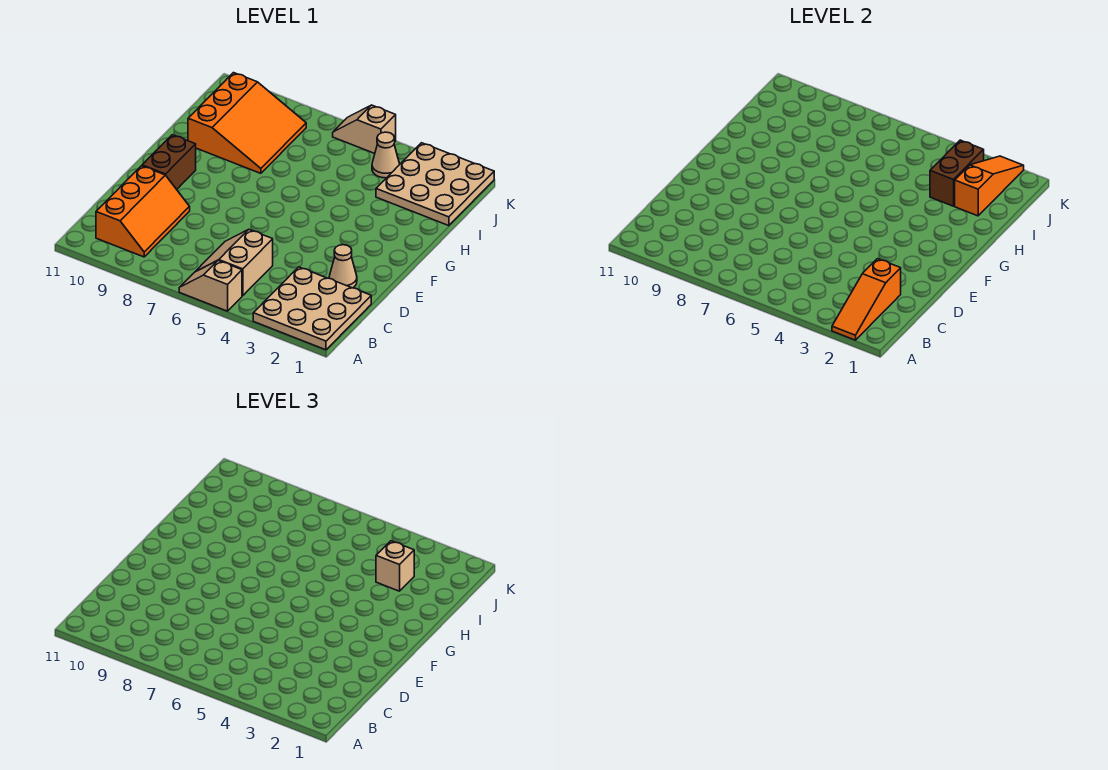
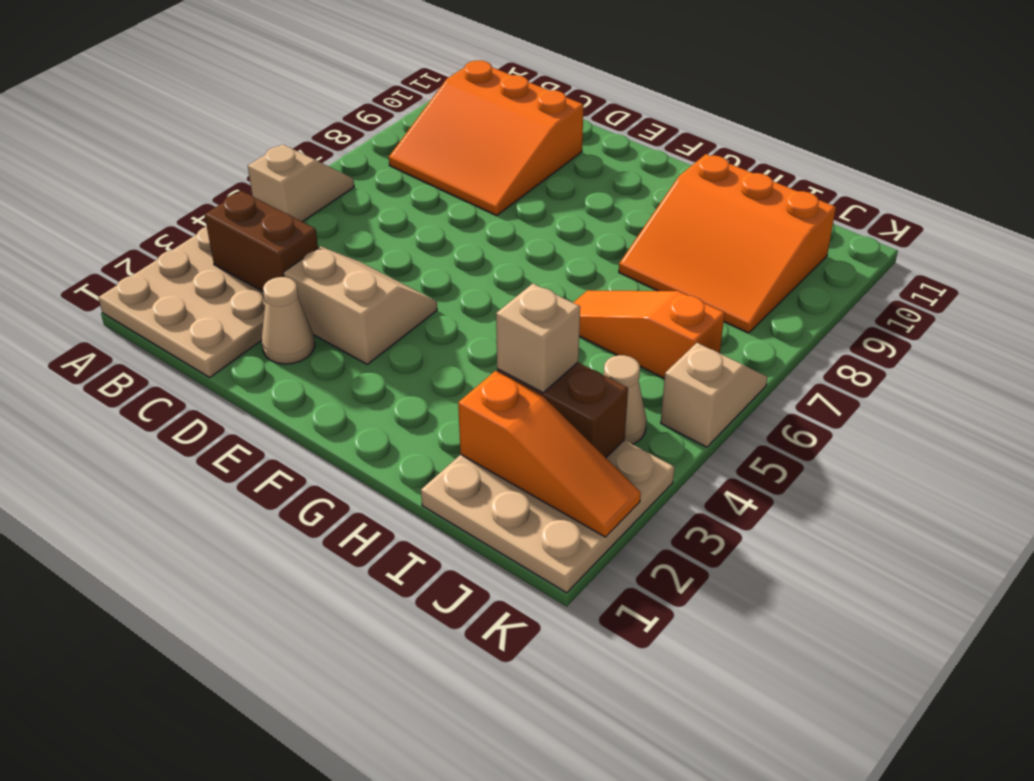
orange slope A2:C2 level 2 top C -> orange slope H6:J6 level 1 top J
tan slope B5:C6 level 1 top 5 -> tan slope D3:E4 level 1 top 3
orange slope B9:D10 level 1 top 10 -> orange slope B8:D10 level 1 top 10
brown brick E10:F10 level 1 -> brown brick B3:C3 level 2

